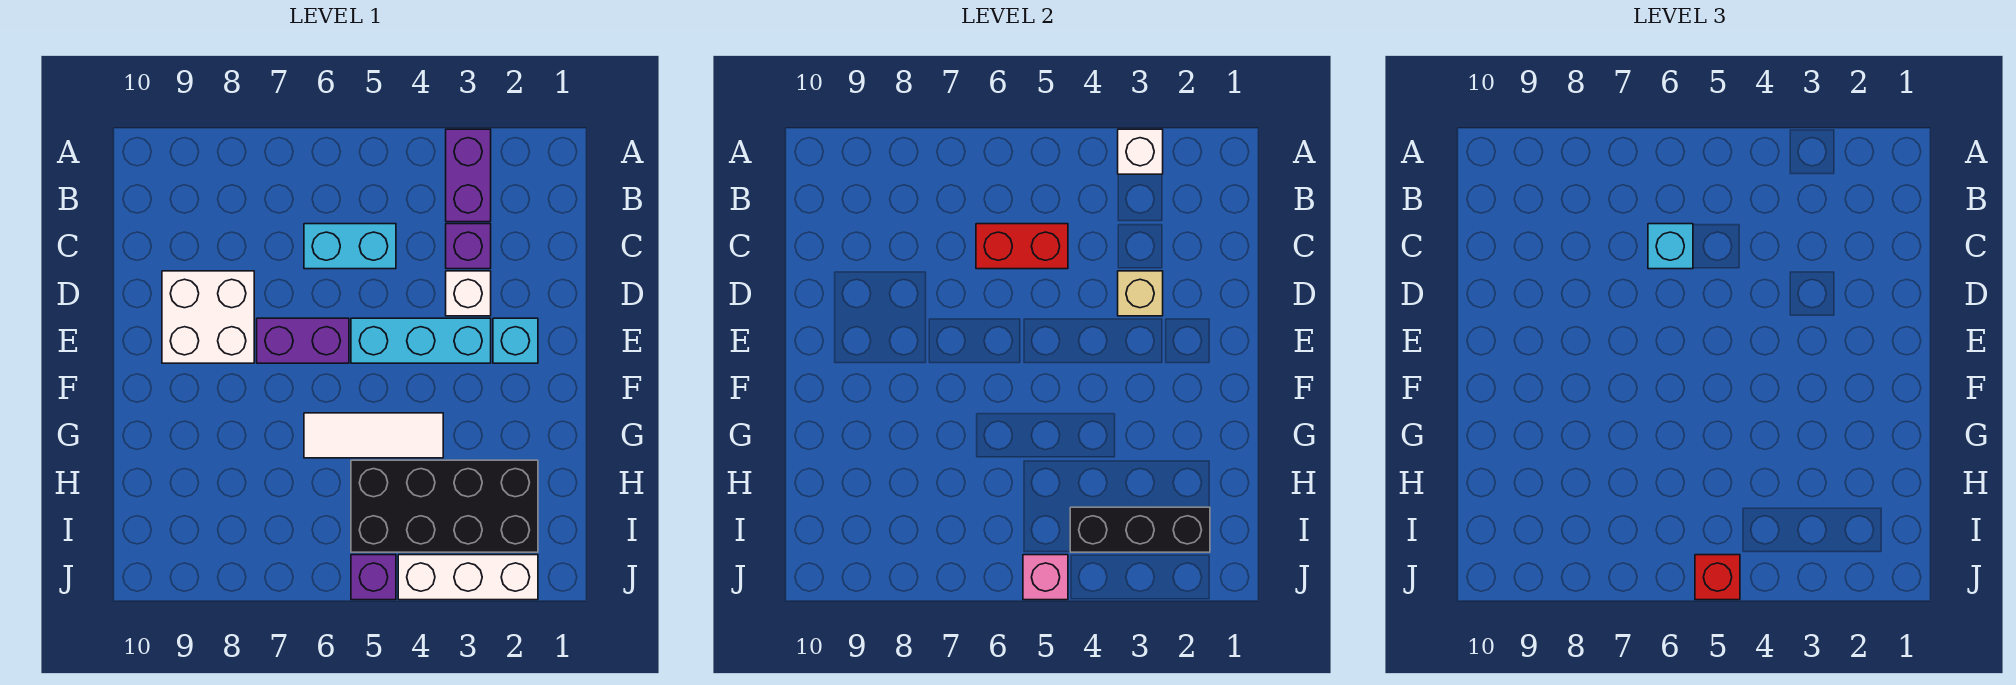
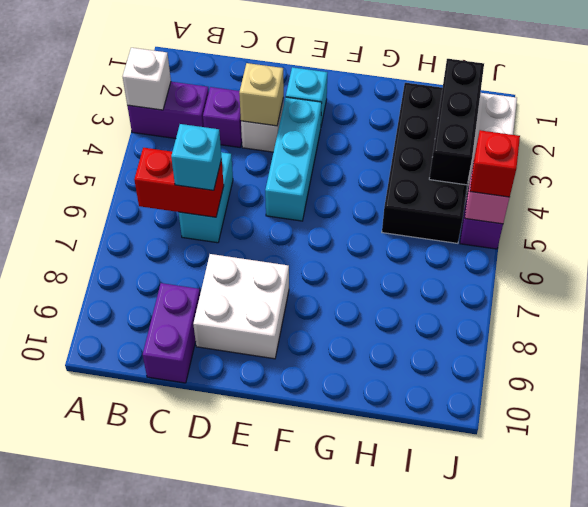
red brick C5:C6 level 2 -> red brick B6:C6 level 2
purple brick E6:E7 level 1 -> purple brick C9:C10 level 1
white tile G4:G6 level 1 -> none

